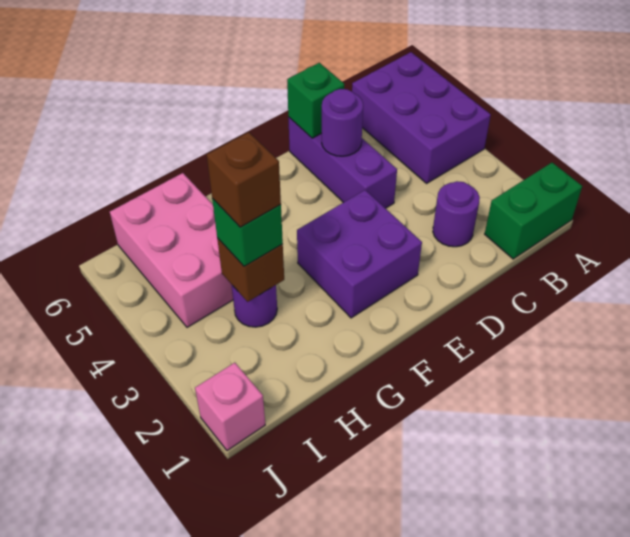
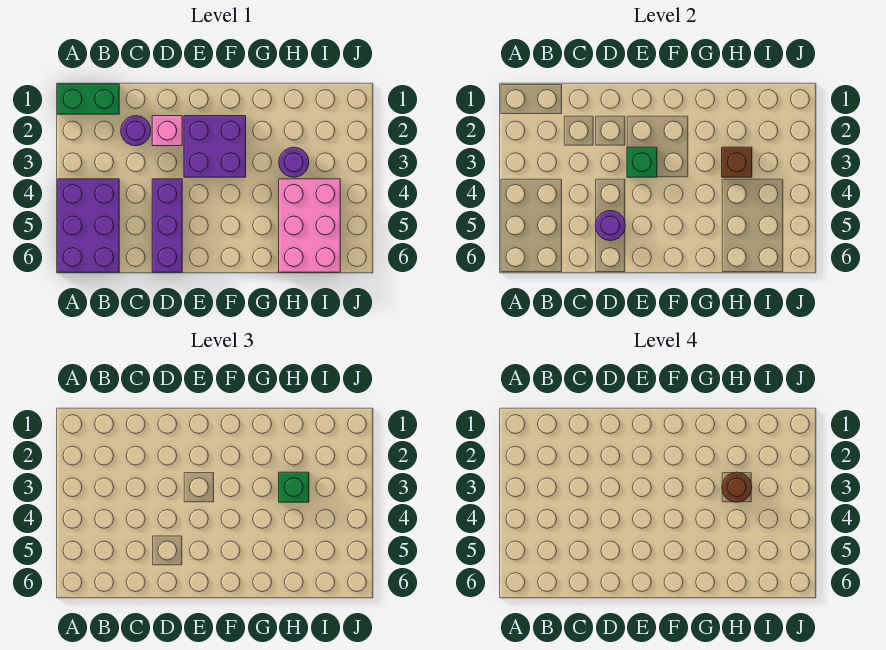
green brick D6 level 2 -> green brick E3 level 2
brown brick H3 level 4 -> brown round brick H3 level 4
pink brick J1 level 1 -> pink brick D2 level 1

